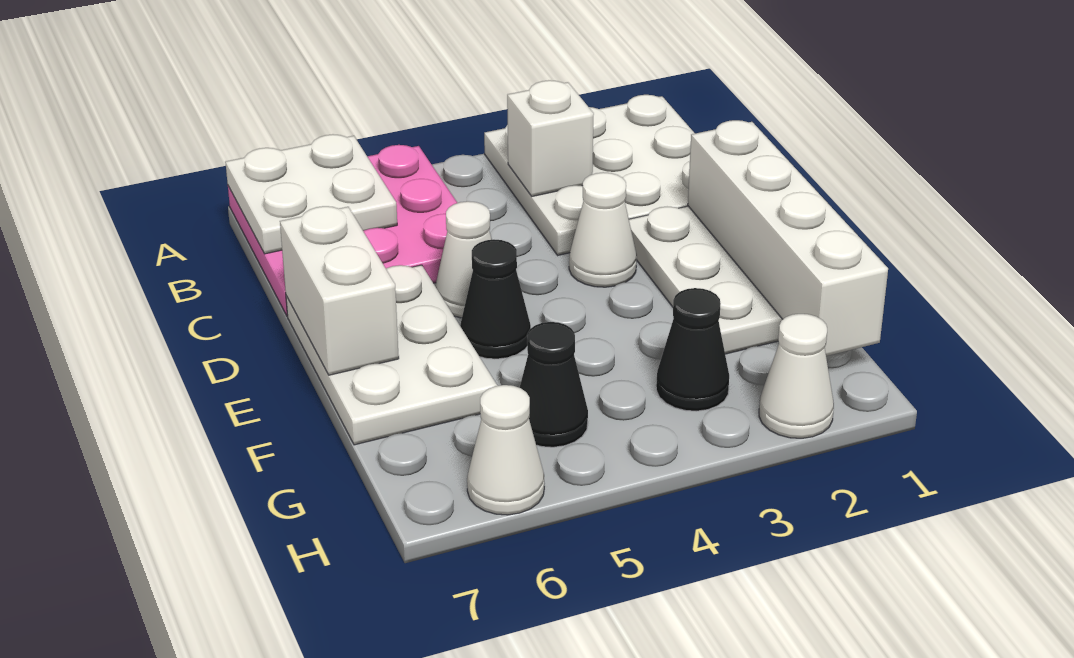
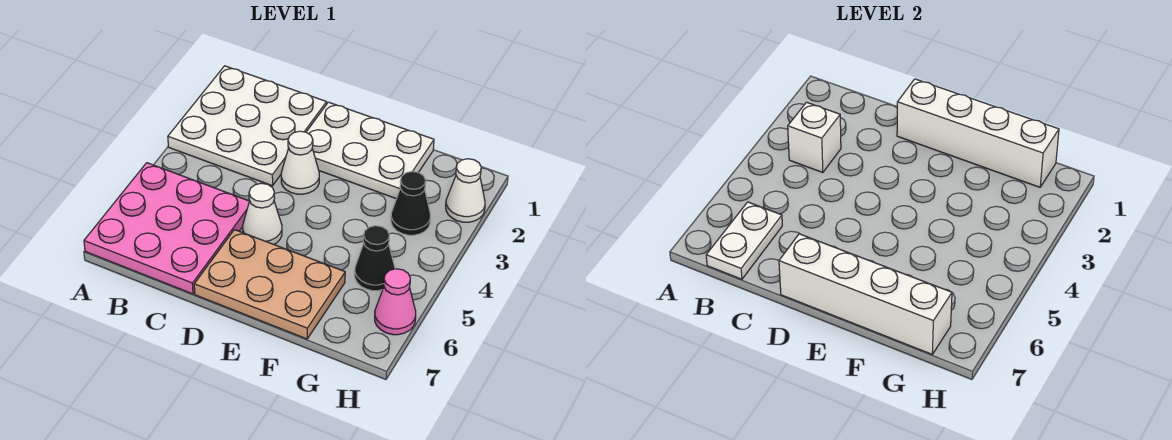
white plate A6:B7 level 2 -> white plate B6:B7 level 2
white plate D6:F7 level 1 -> tan plate D6:F7 level 1
white brick D7:E7 level 2 -> white brick D7:G7 level 2
black cone E5 level 1 -> none
white cone H6 level 1 -> pink cone H6 level 1

